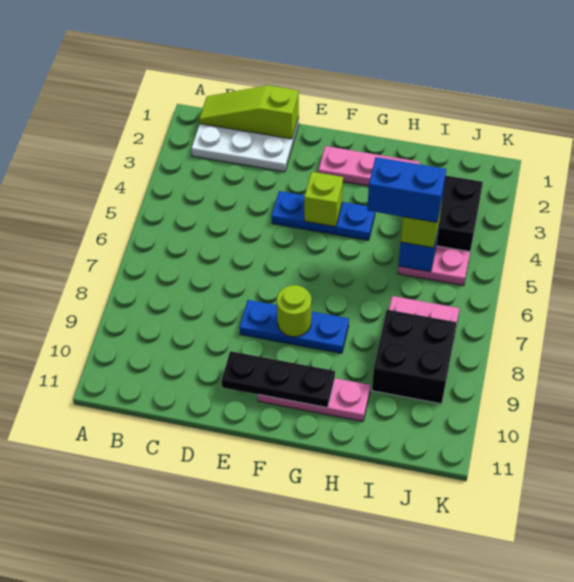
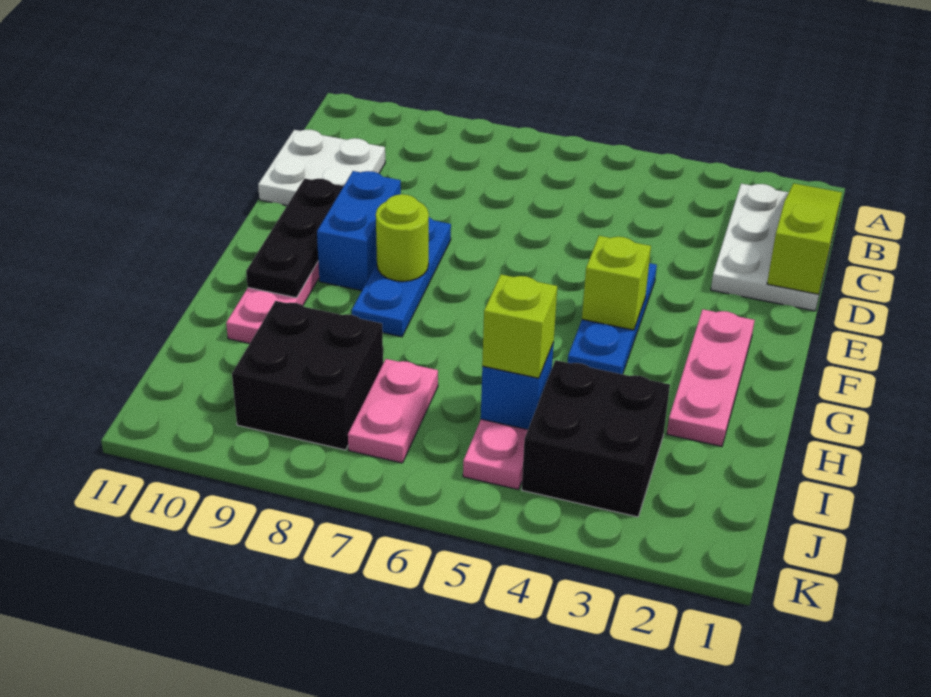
none -> white plate C10:D11 level 1
blue brick H5:I5 level 4 -> blue brick E9:F9 level 1

